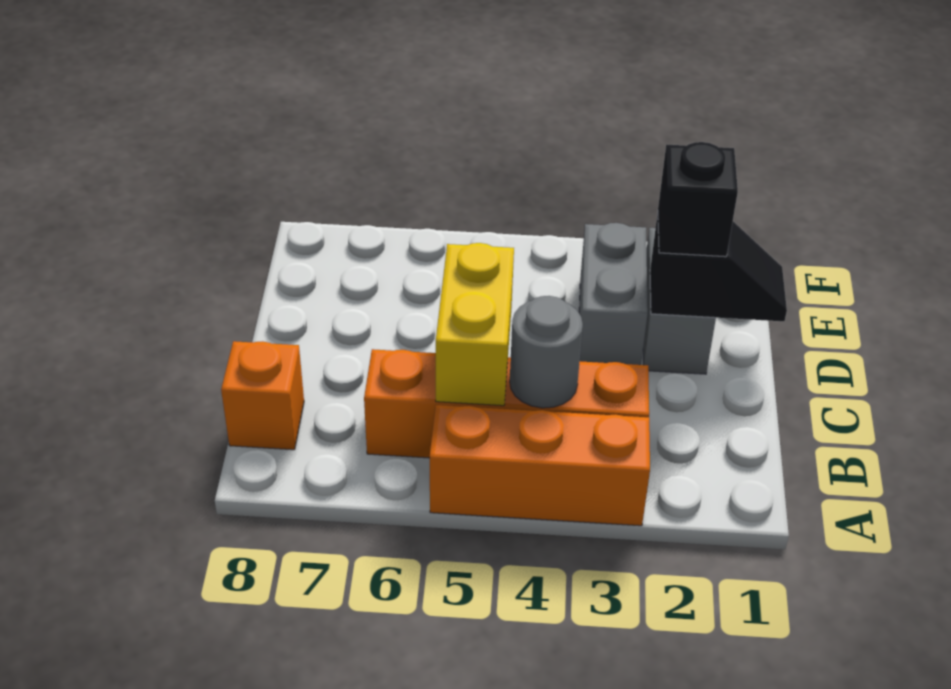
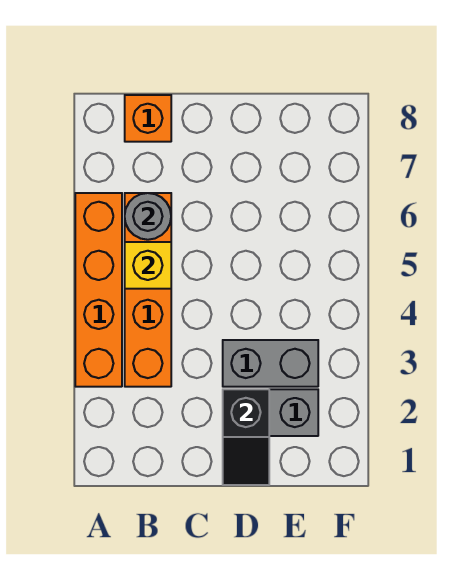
orange brick A3:A5 level 1 -> orange brick A3:A6 level 1
grey round brick B4 level 2 -> grey round brick B6 level 2
yellow brick B5:C5 level 2 -> yellow brick B5 level 2
black brick D2 level 3 -> none

